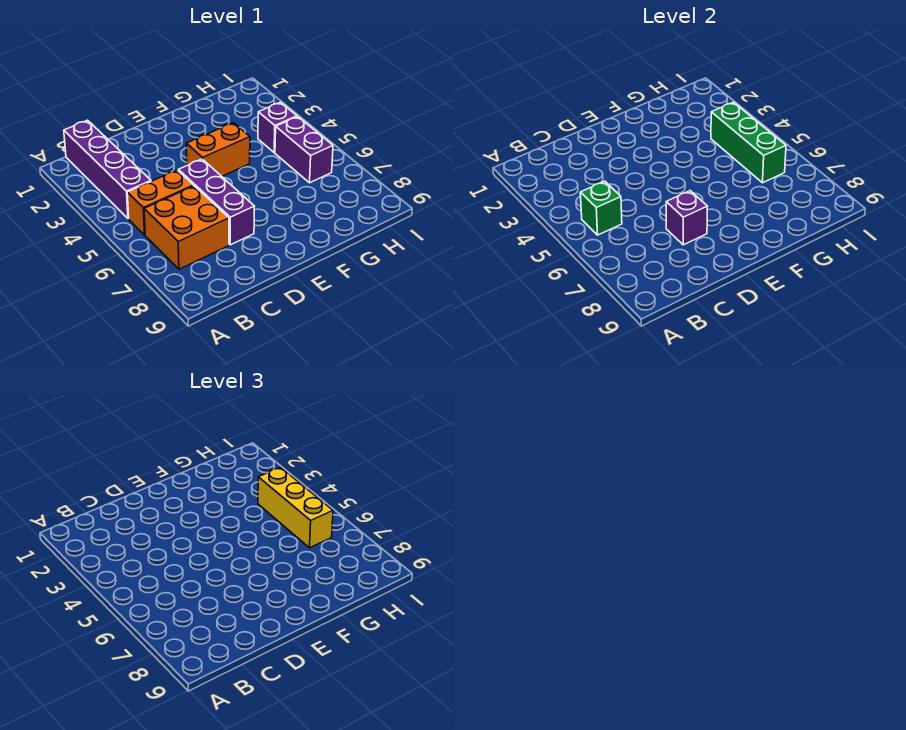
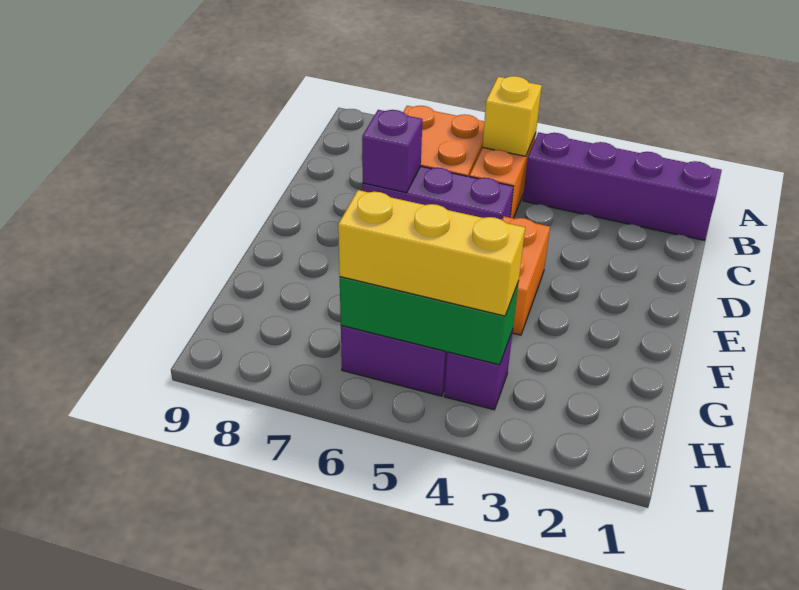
green brick B5 level 2 -> yellow brick B5 level 2

